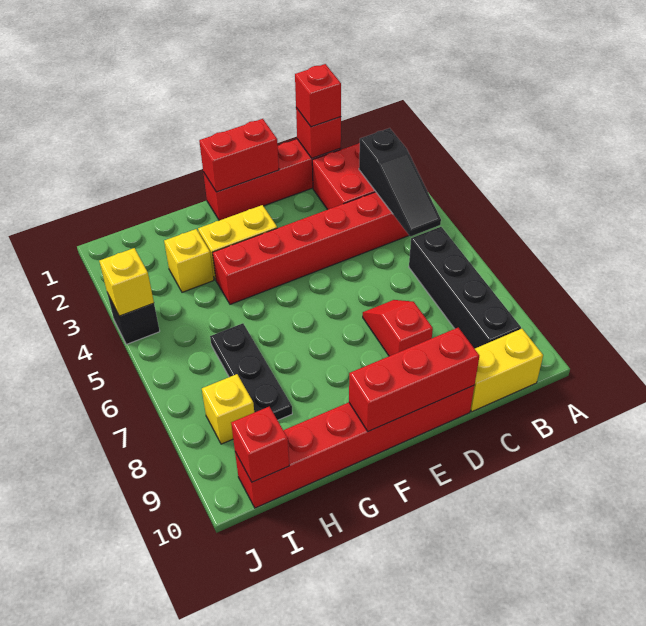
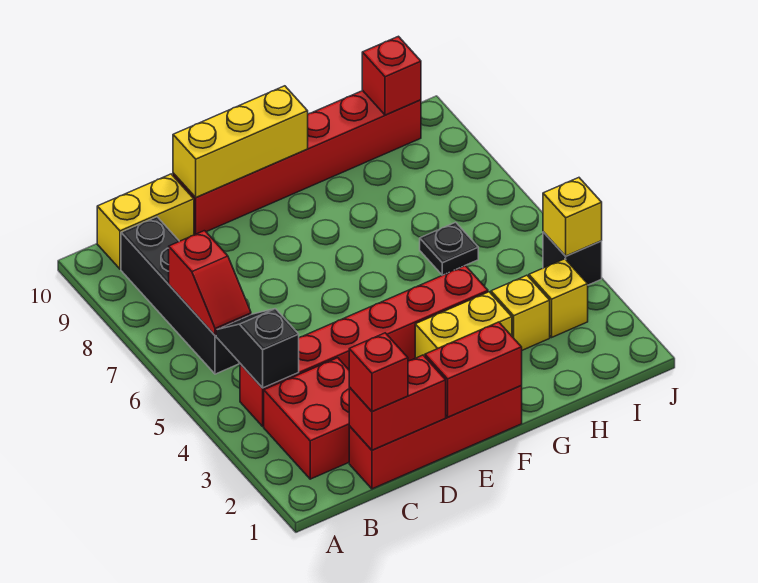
black slope B3:B5 level 2 top 3 -> black slope B4:B5 level 2 top 4
red brick C1 level 2 -> red brick C1:D1 level 2
red slope D7:D8 level 1 top 8 -> red slope B6:B7 level 2 top 7
red brick D10:F10 level 2 -> yellow brick D10:F10 level 2
black plate H6:H8 level 1 -> black plate H6 level 1
yellow brick I8 level 1 -> yellow brick I3 level 1

